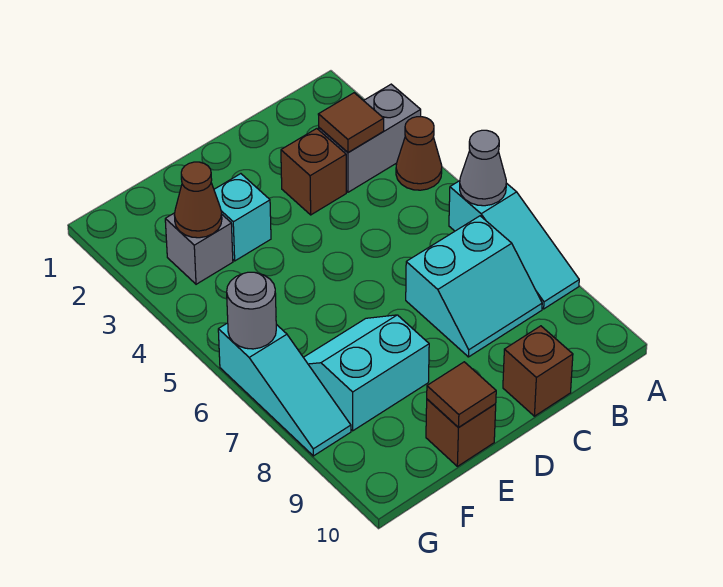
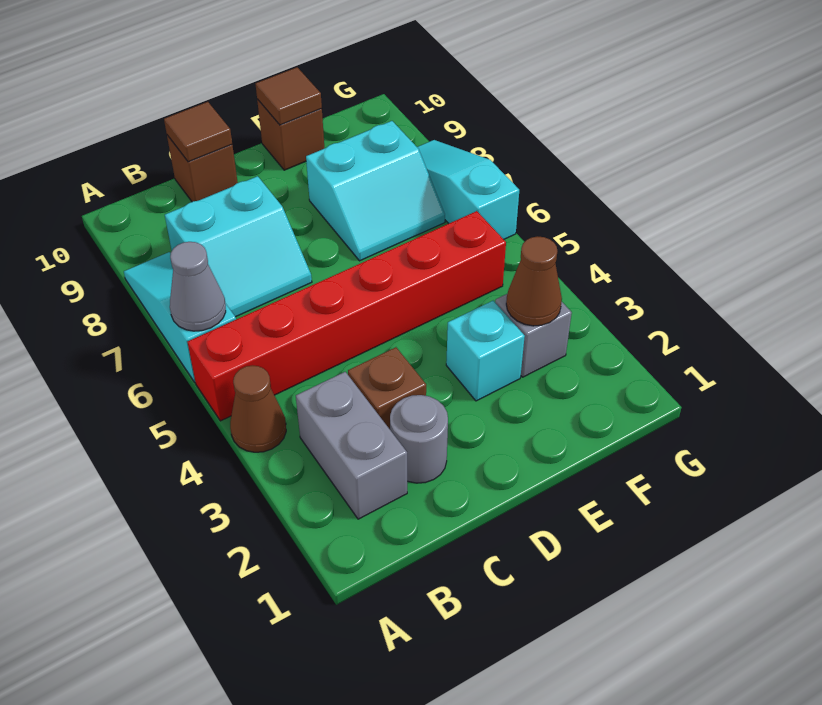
grey brick A3:B3 level 1 -> grey brick B2:B3 level 1
none -> red brick A5:F5 level 1
brown tile B3 level 2 -> brown tile C10 level 2
cyan slope B7:C8 level 1 top 7 -> cyan slope B7:C8 level 1 top 8
grey round brick G6 level 2 -> grey round brick C2 level 1

